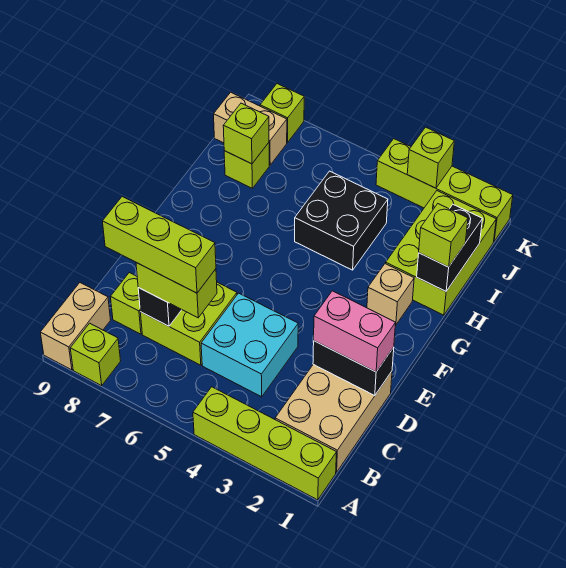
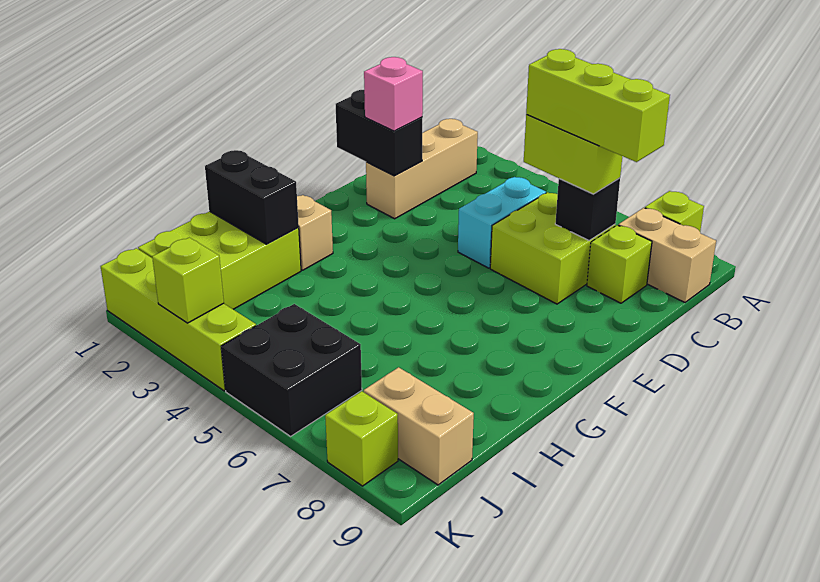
lime brick A1:A4 level 1 -> none
tan brick A9:B9 level 1 -> tan brick B8:B9 level 1
tan brick B1:D2 level 1 -> tan brick B2:D2 level 1
cyan brick C4:D5 level 1 -> cyan brick C5:D5 level 1
pink brick D1:D2 level 3 -> pink brick D2 level 3
black brick H1:I1 level 2 -> black brick H1:H2 level 2
lime brick H1 level 3 -> none
black brick H4:I5 level 1 -> black brick J5:K6 level 1
lime brick I8 level 1 -> none
lime brick I8 level 2 -> none

